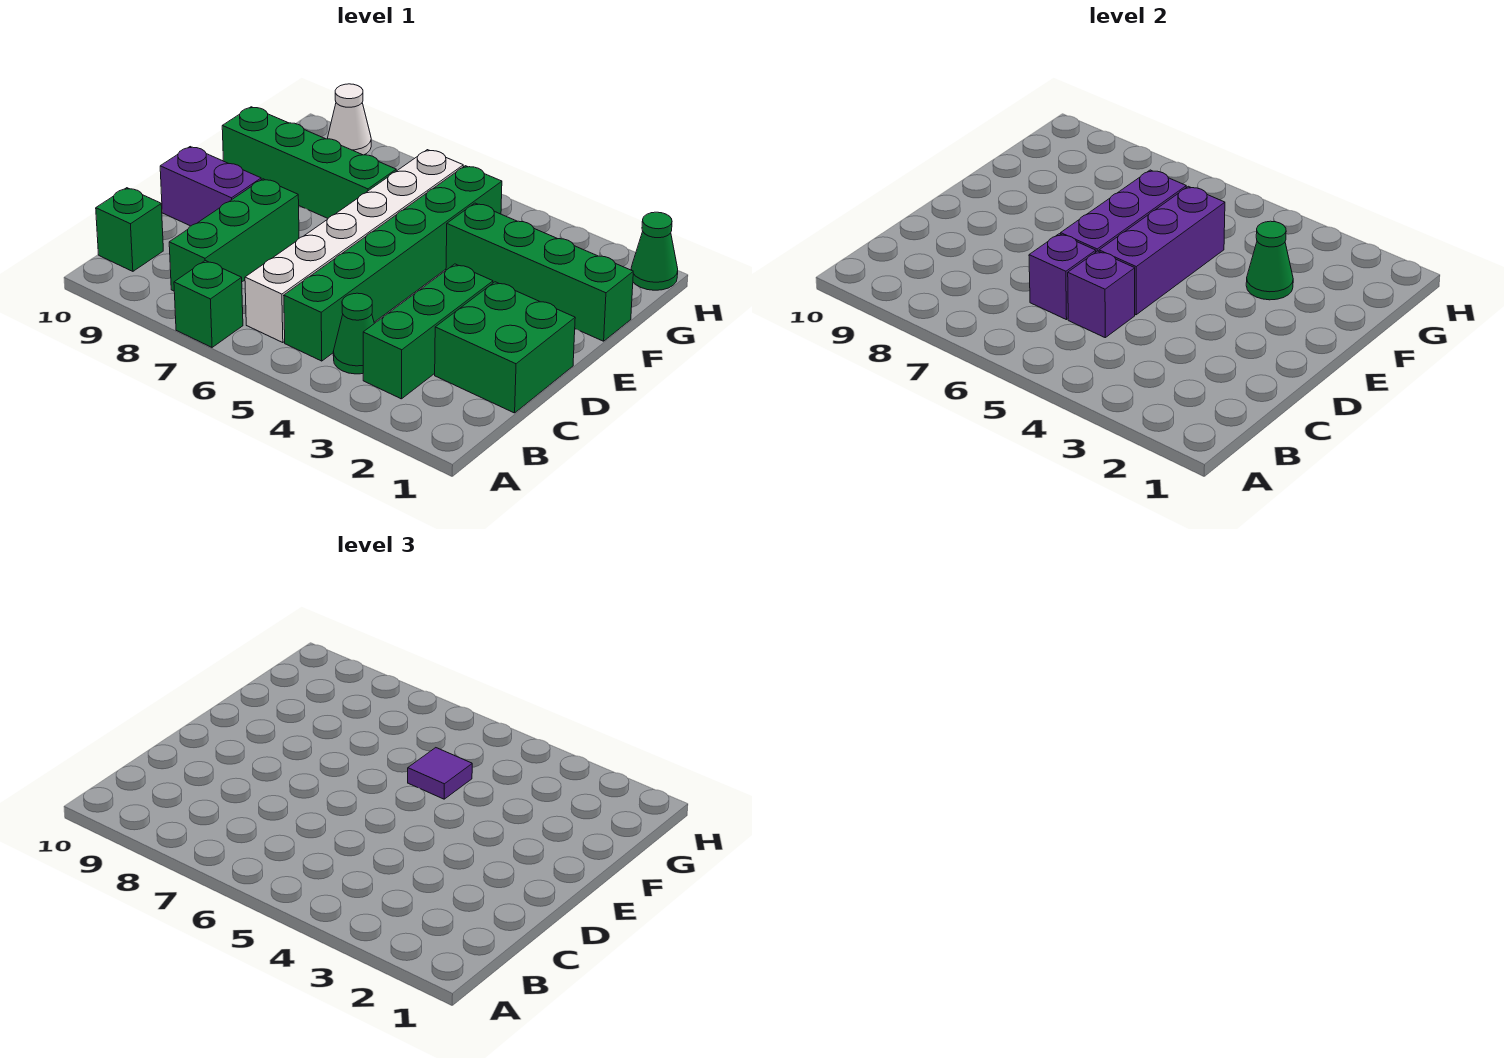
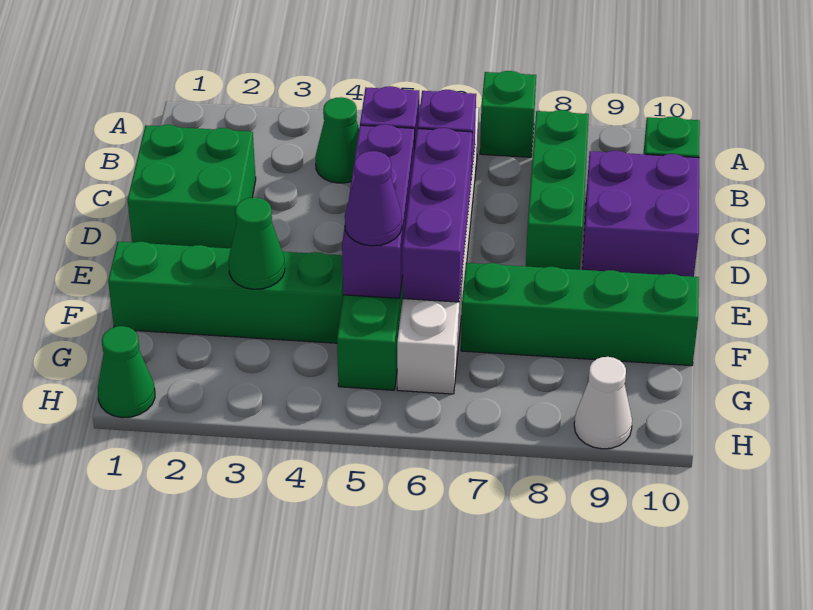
green brick B3:D3 level 1 -> none
purple brick D9:D10 level 1 -> purple brick C9:D10 level 1
purple tile F5 level 3 -> purple cone F5 level 3

